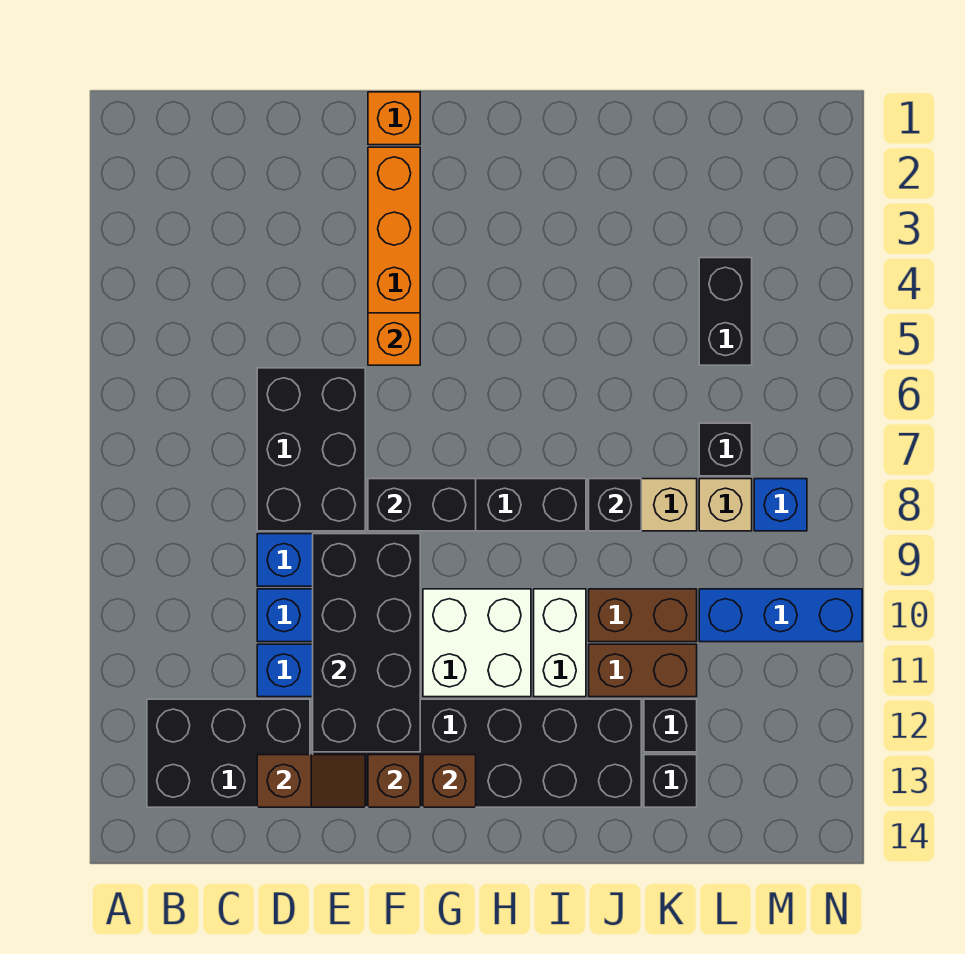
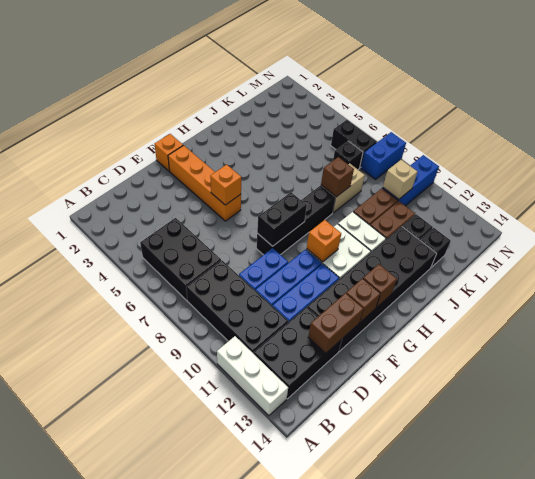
none -> white brick A11:A13 level 1
black brick D6:E8 level 1 -> black brick B5:C7 level 1
brown slope D13:E13 level 2 top D -> brown brick D13:E13 level 2
black brick E9:F12 level 2 -> black brick B8:C11 level 1
none -> orange brick G10 level 2
black brick J8 level 2 -> brown brick J8 level 2
black brick L4:L5 level 1 -> black brick M6:M7 level 1
tan brick L8 level 1 -> tan brick L10 level 2
blue brick M8 level 1 -> blue brick M8:N8 level 1

